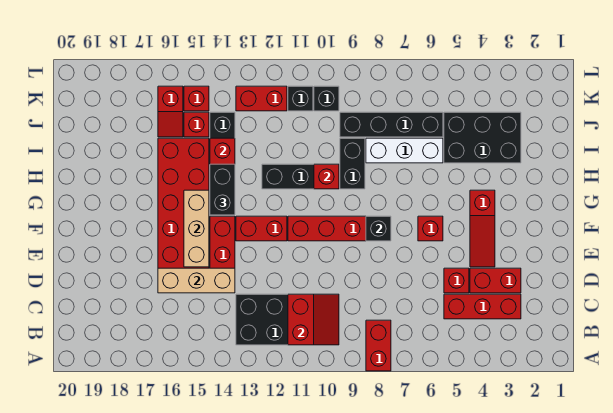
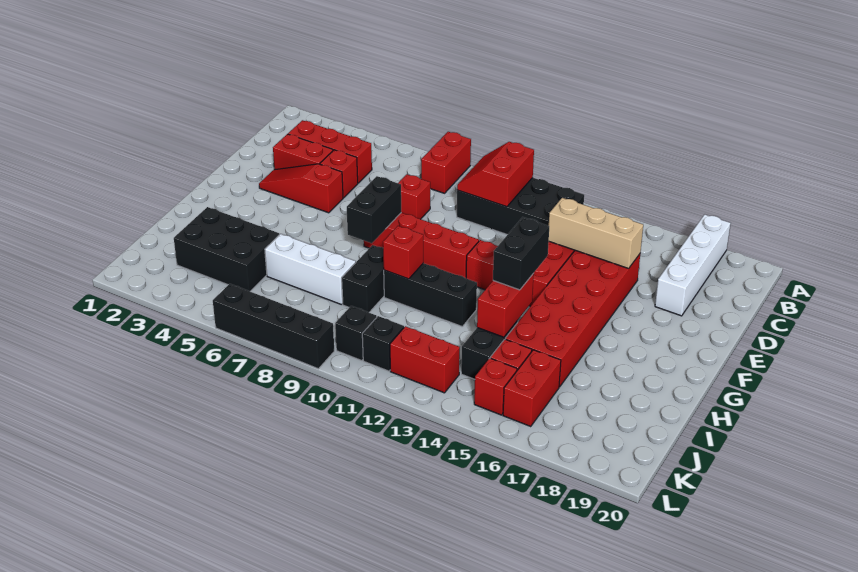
none -> white brick A18:D18 level 1
red slope E4:G4 level 1 top G -> red slope E3:E5 level 1 top 5
tan brick E15:G15 level 2 -> none
red brick F6 level 1 -> red brick D8 level 1
black brick F8 level 2 -> black brick F8:G8 level 2
black brick J6:J9 level 1 -> black brick L6:L9 level 1
red slope J16:K16 level 1 top K -> red brick J16:K16 level 1

